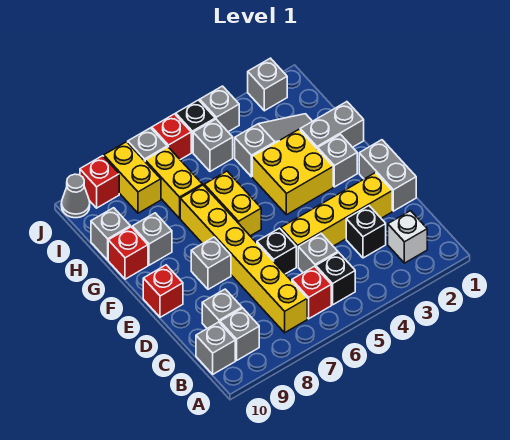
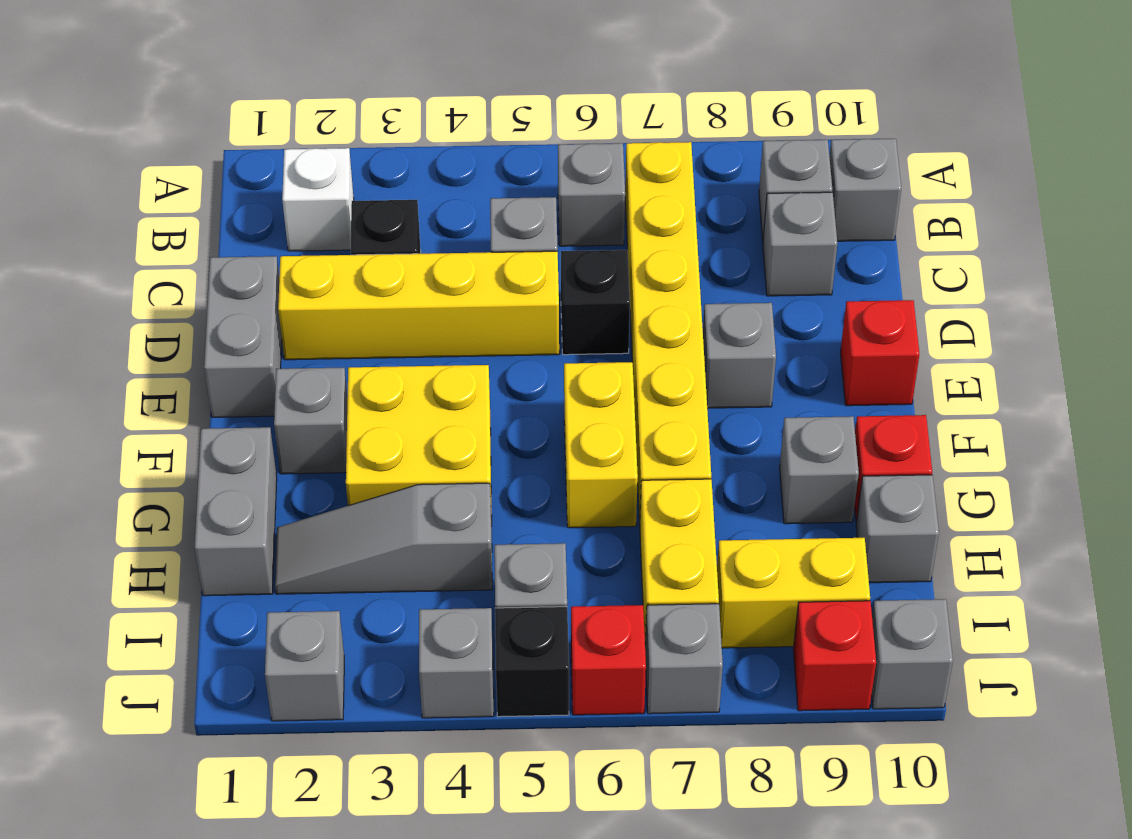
black brick B5 level 1 -> none
red brick B6 level 1 -> grey brick B6 level 1
grey brick G1:G2 level 1 -> grey brick G1:H1 level 1
yellow brick I8:J8 level 1 -> yellow brick I8:I9 level 1
grey cone J10 level 1 -> grey brick J10 level 1

